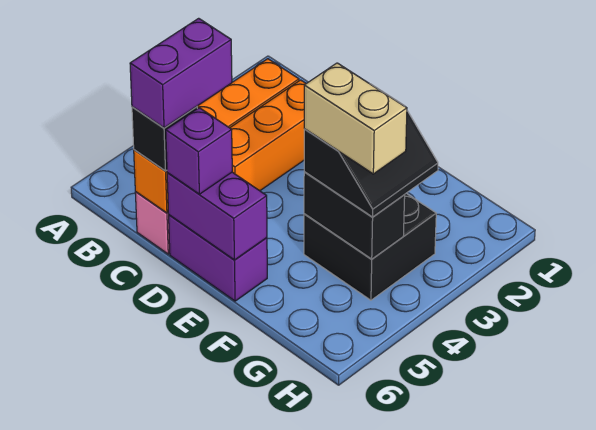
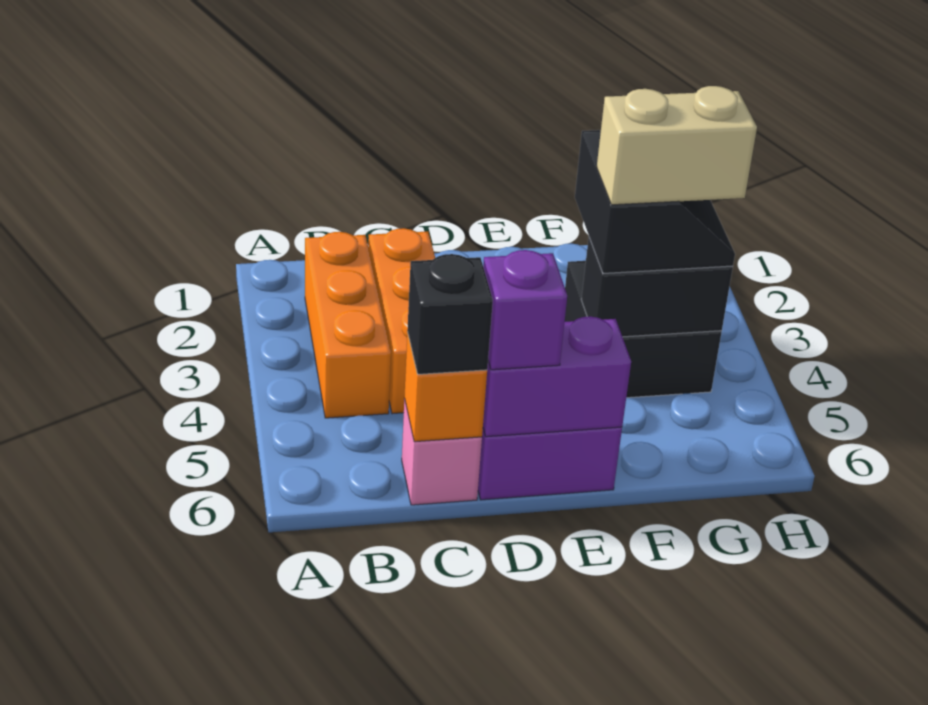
purple brick C5:C6 level 4 -> none

